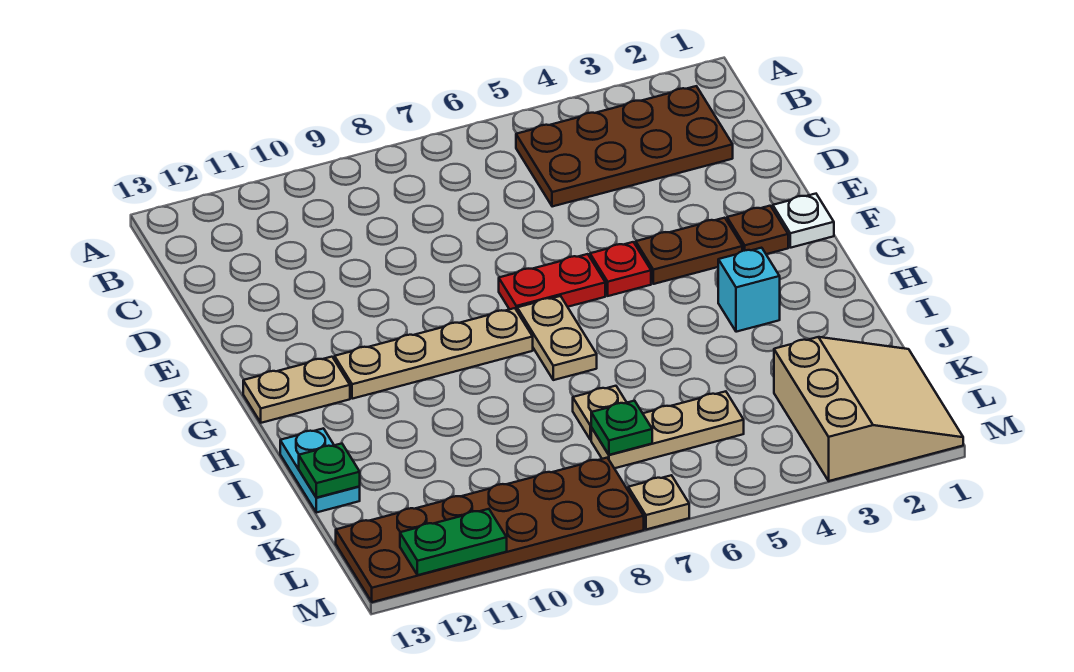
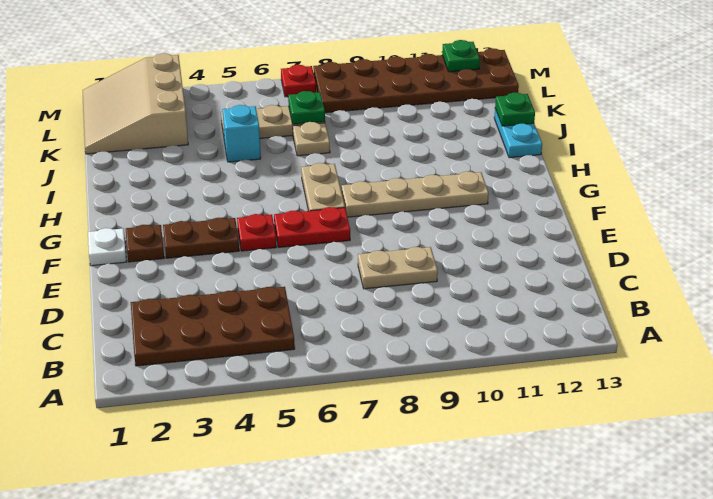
tan plate G12:G13 level 1 -> tan plate D8:D9 level 1
cyan brick H3 level 1 -> cyan brick J5 level 1
tan plate M7 level 1 -> red plate M7 level 1
green plate M11:M12 level 2 -> green plate M12 level 2

